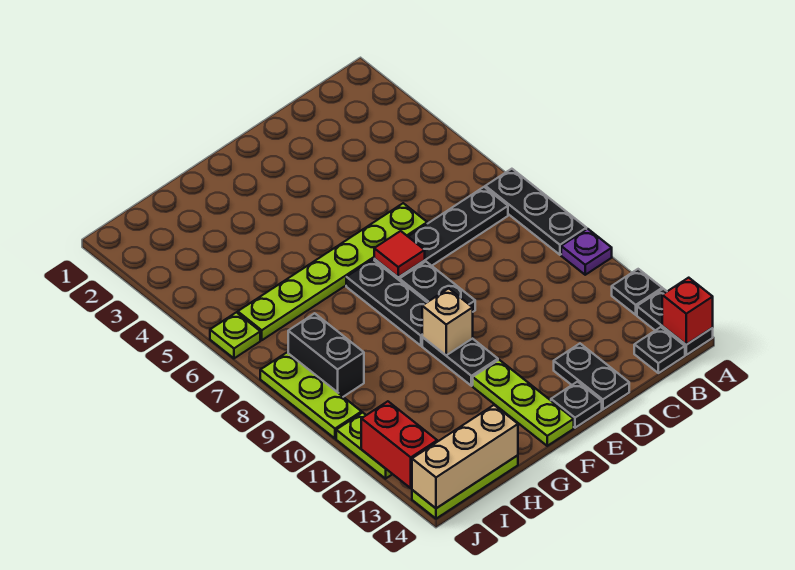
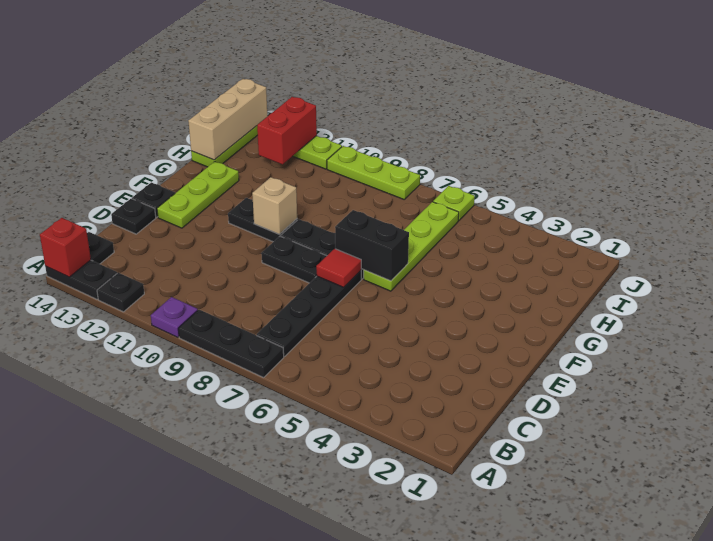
lime plate D6:I6 level 1 -> lime plate F6:I6 level 1
black plate D13:D14 level 1 -> black plate D14 level 1
lime plate F12:F14 level 1 -> lime plate E13:G13 level 1
black brick I8:I9 level 1 -> black brick F6:F7 level 2
red brick J12:J13 level 2 -> red brick I12:J12 level 2

